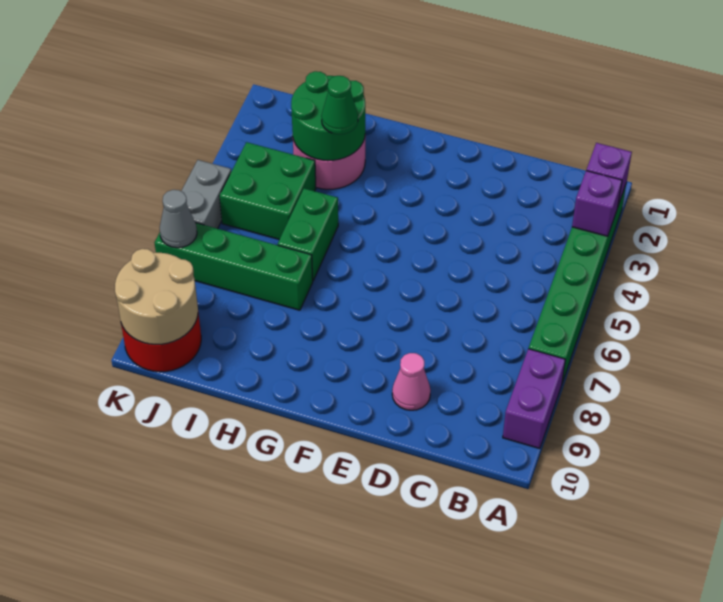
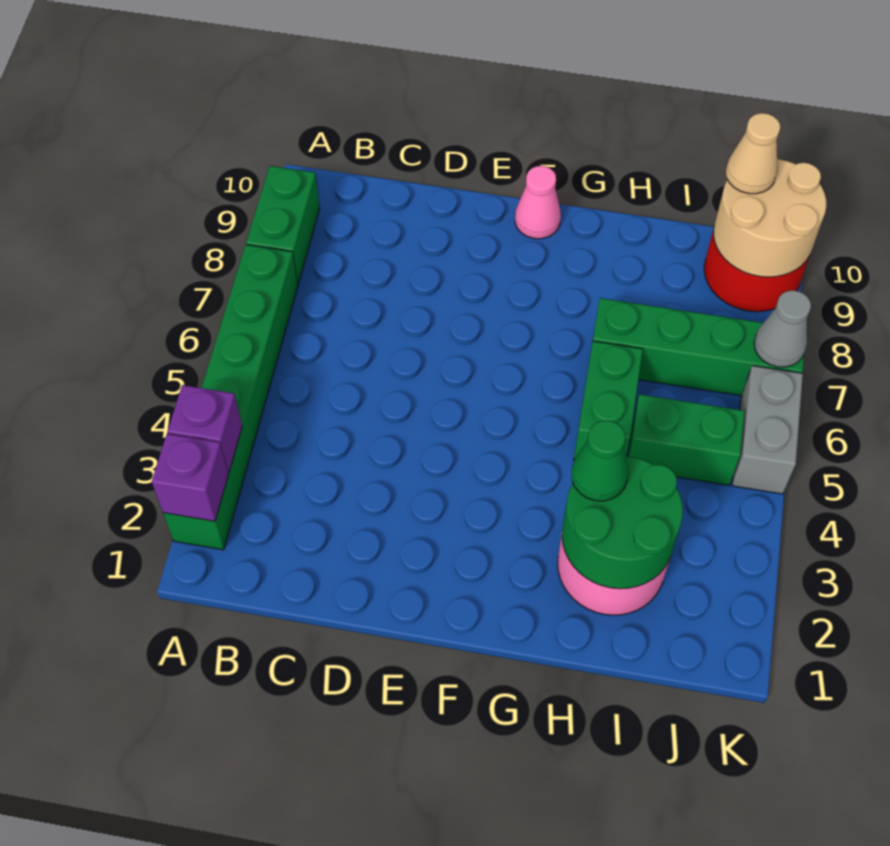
purple brick A8:A9 level 1 -> green brick A8:A9 level 1
pink cone D9 level 1 -> pink cone F10 level 1
green brick I4:J5 level 1 -> green brick I5:J5 level 1
none -> tan cone J10 level 3

